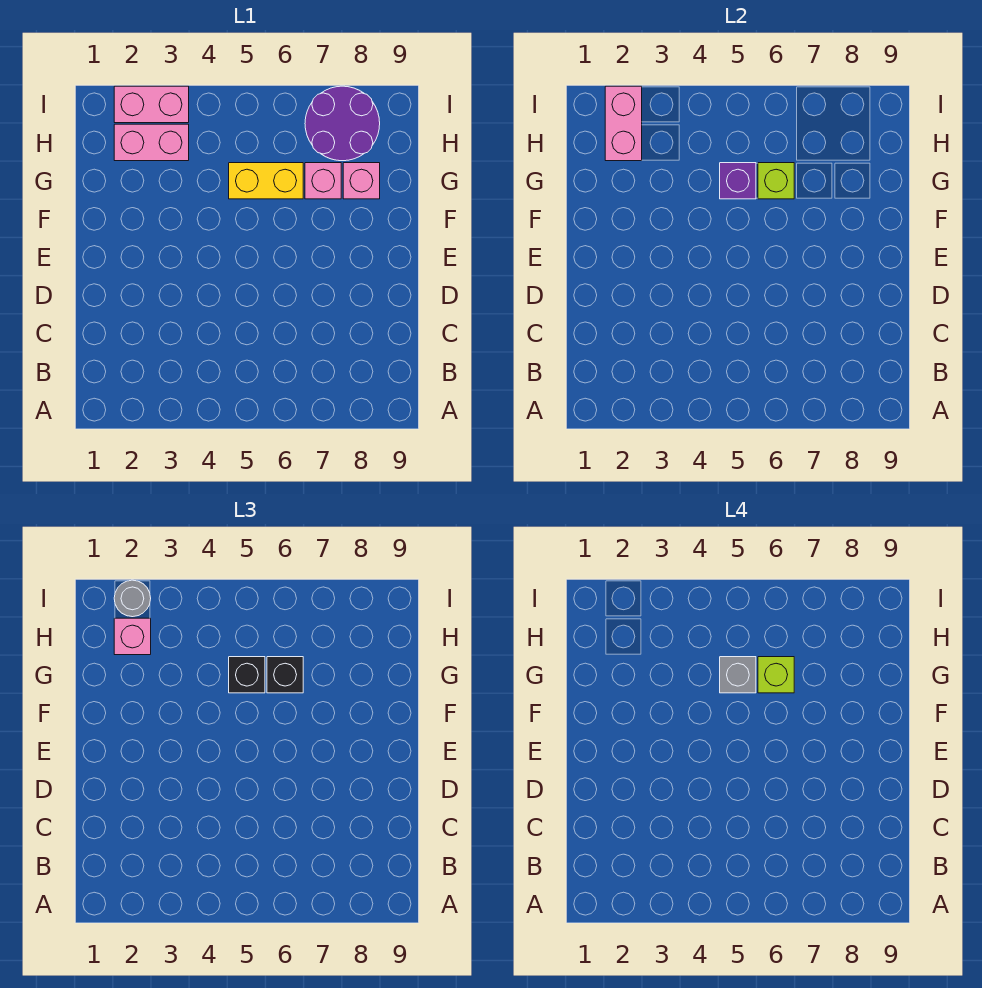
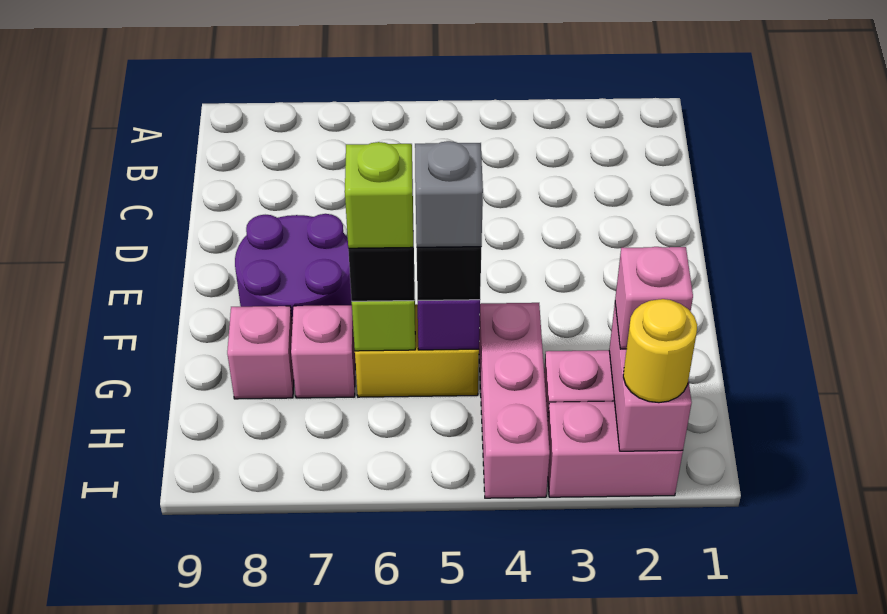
none -> pink brick G4:I4 level 1
purple round brick H7:I8 level 1 -> purple round brick E7:F8 level 1
grey round brick I2 level 3 -> yellow round brick I2 level 3

